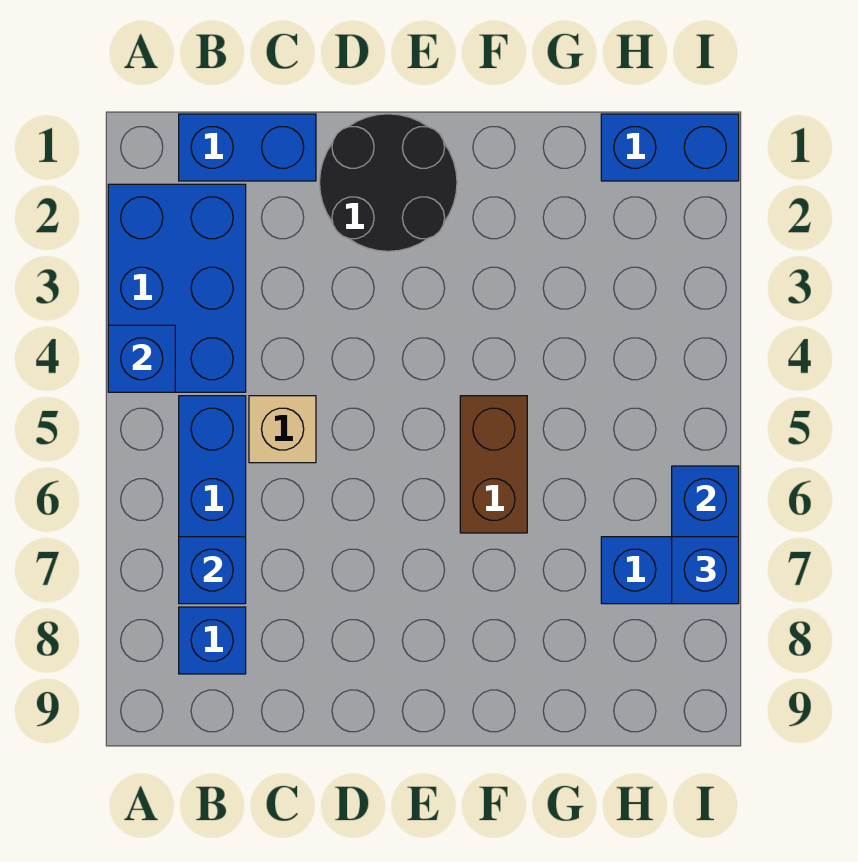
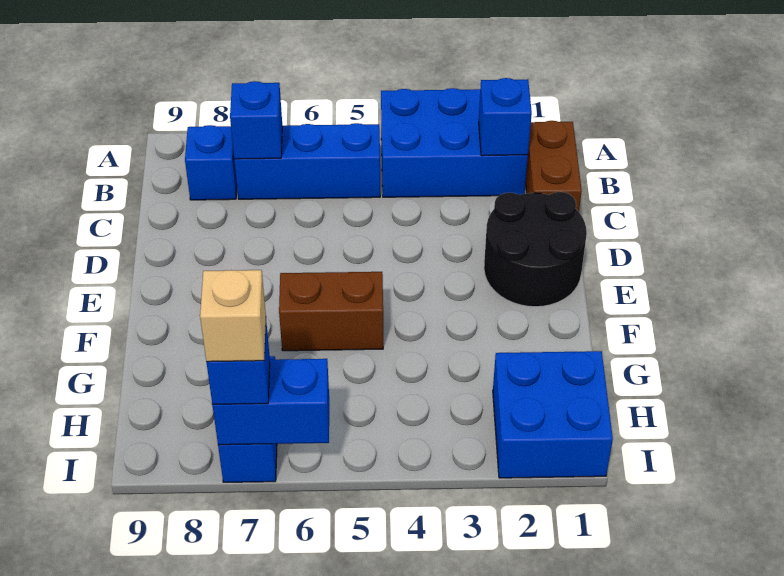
blue brick A4 level 2 -> blue brick B2 level 2
blue brick B1:C1 level 1 -> brown brick B1:C1 level 1
tan brick C5 level 1 -> tan brick I7 level 4
blue brick H1:I1 level 1 -> blue brick H1:I2 level 1

